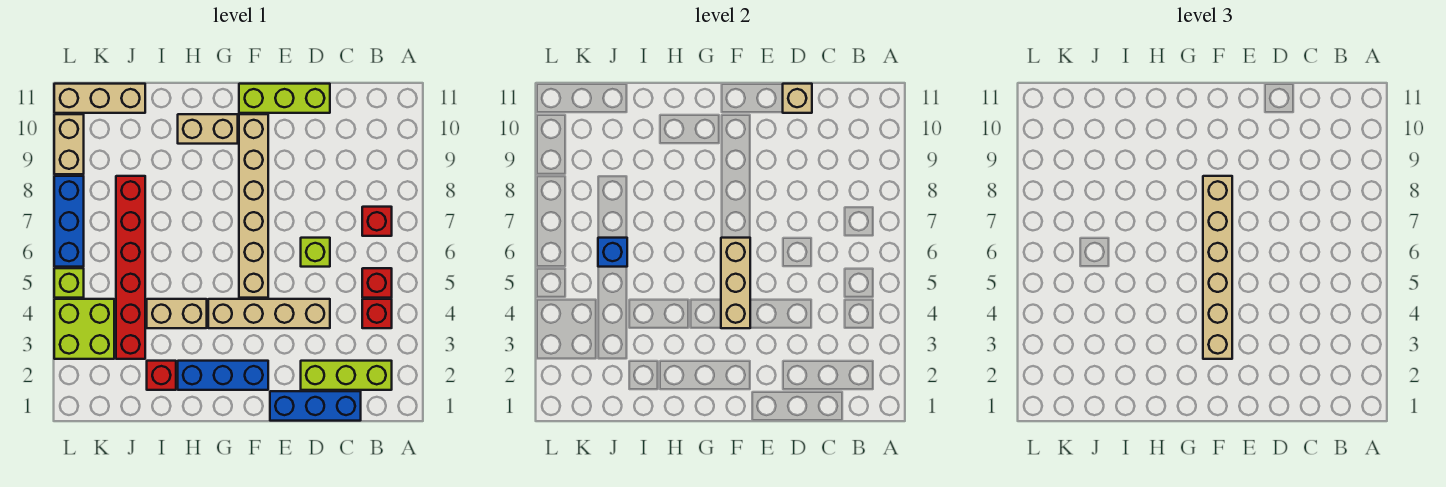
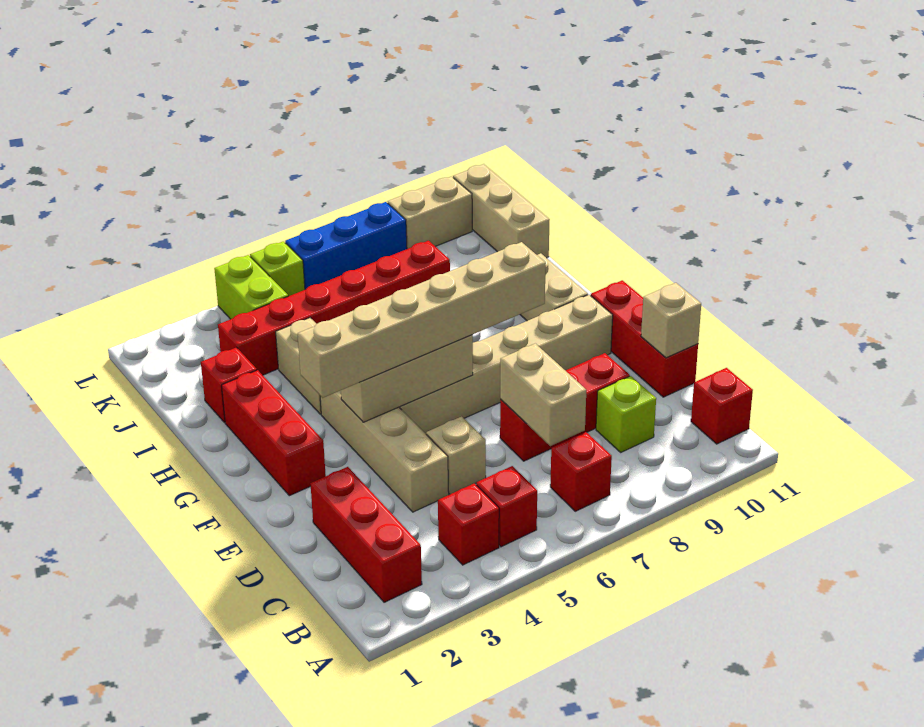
lime brick B2:D2 level 1 -> red brick B2:D2 level 1
none -> red brick B11 level 1
blue brick C1:E1 level 1 -> none
none -> tan brick C7:D7 level 2
none -> tan brick D5 level 1
lime brick D6 level 1 -> lime brick C9 level 1
none -> red brick D7:D9 level 1
lime brick D11:F11 level 1 -> red brick D11:F11 level 1
blue brick F2:H2 level 1 -> red brick F2:H2 level 1
blue brick J6 level 2 -> none
lime brick K3:L4 level 1 -> lime brick K4:L4 level 1

